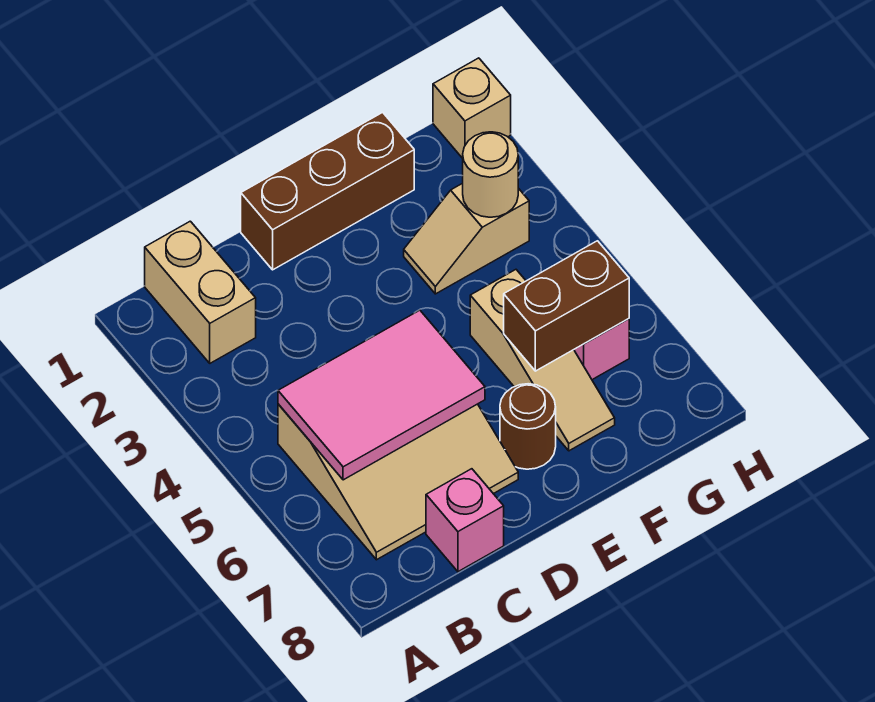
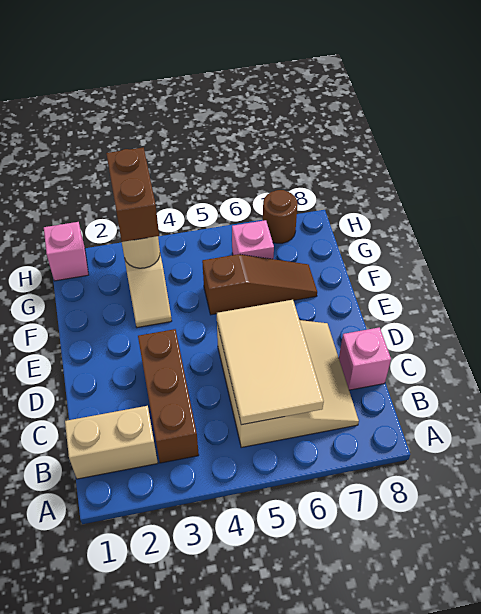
pink tile B5:D6 level 2 -> tan tile B5:D6 level 2
brown brick D1:F1 level 1 -> brown brick B3:D3 level 1
brown round brick E7 level 1 -> brown round brick H7 level 1
tan slope F5:F7 level 1 top 5 -> brown slope F5:F7 level 1 top 5
brown brick F6:G6 level 2 -> brown brick G3:H3 level 3
tan brick H1 level 1 -> pink brick H1 level 1

